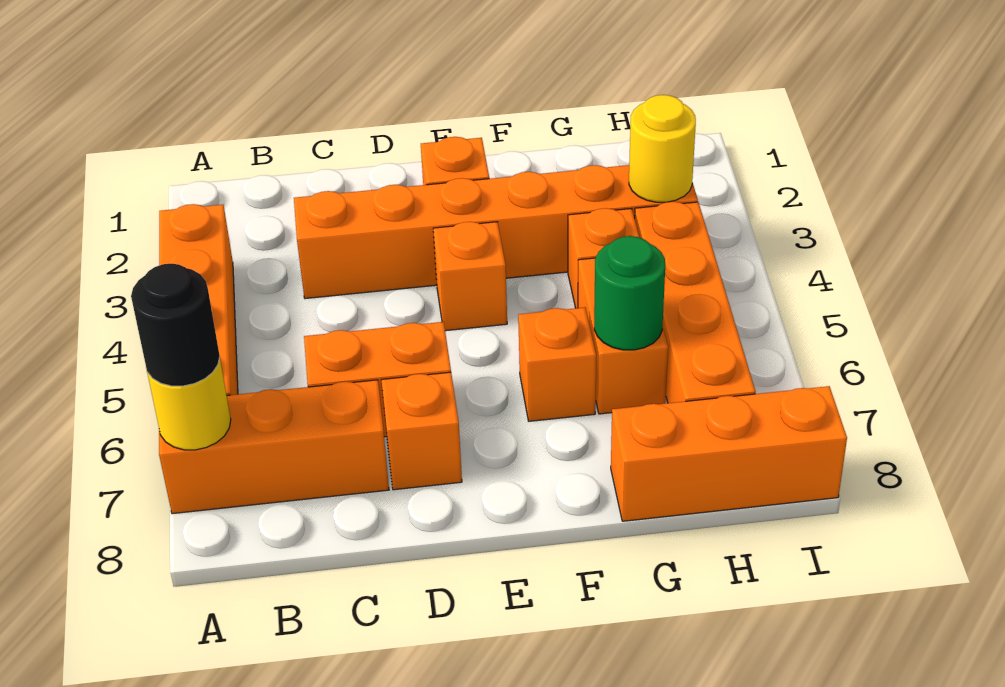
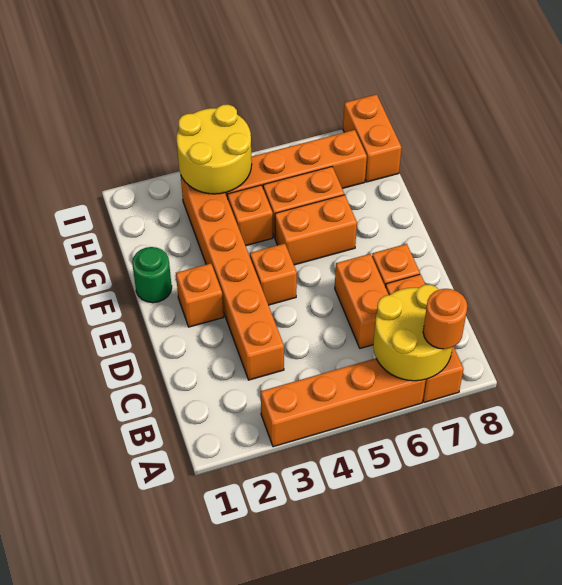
yellow round brick A7 level 2 -> yellow round brick A6:B7 level 2
black round brick A7 level 3 -> orange round brick A7 level 3
orange brick F6 level 1 -> orange brick F5:F6 level 1
green round brick G6 level 2 -> green round brick F1 level 1
orange brick G8:I8 level 1 -> orange brick H8:I8 level 1
yellow round brick H3 level 2 -> yellow round brick H3:I4 level 2

